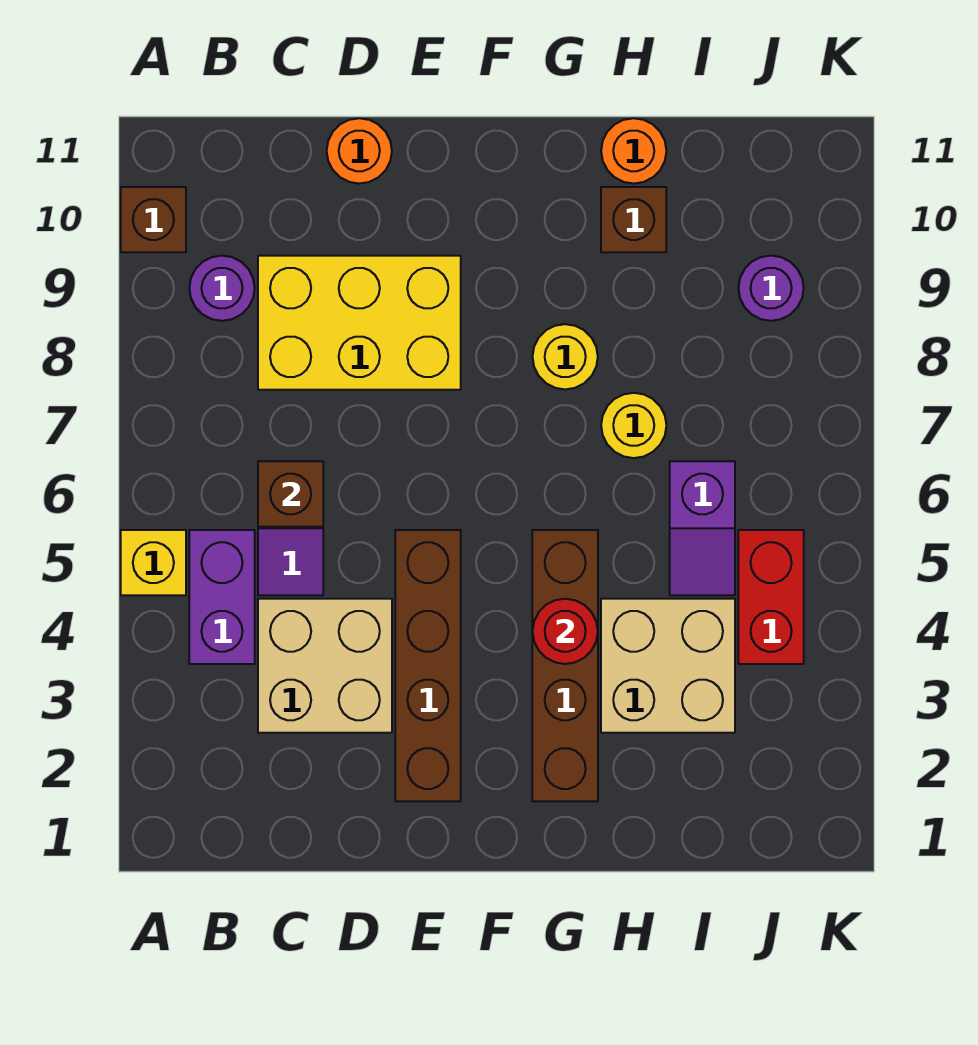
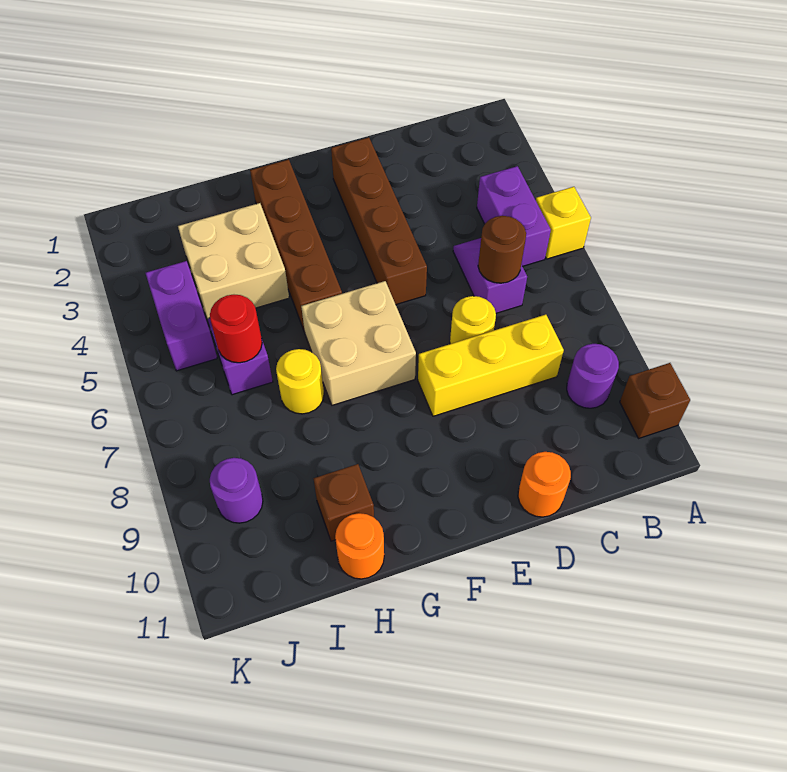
tan brick C3:D4 level 1 -> tan brick F6:G7 level 1
brown brick C6 level 2 -> brown round brick C6 level 2
yellow brick C8:E9 level 1 -> yellow brick C8:E8 level 1
red round brick G4 level 2 -> red round brick I6 level 2
yellow round brick G8 level 1 -> yellow round brick D7 level 1
red brick J4:J5 level 1 -> purple brick J4:J5 level 1

